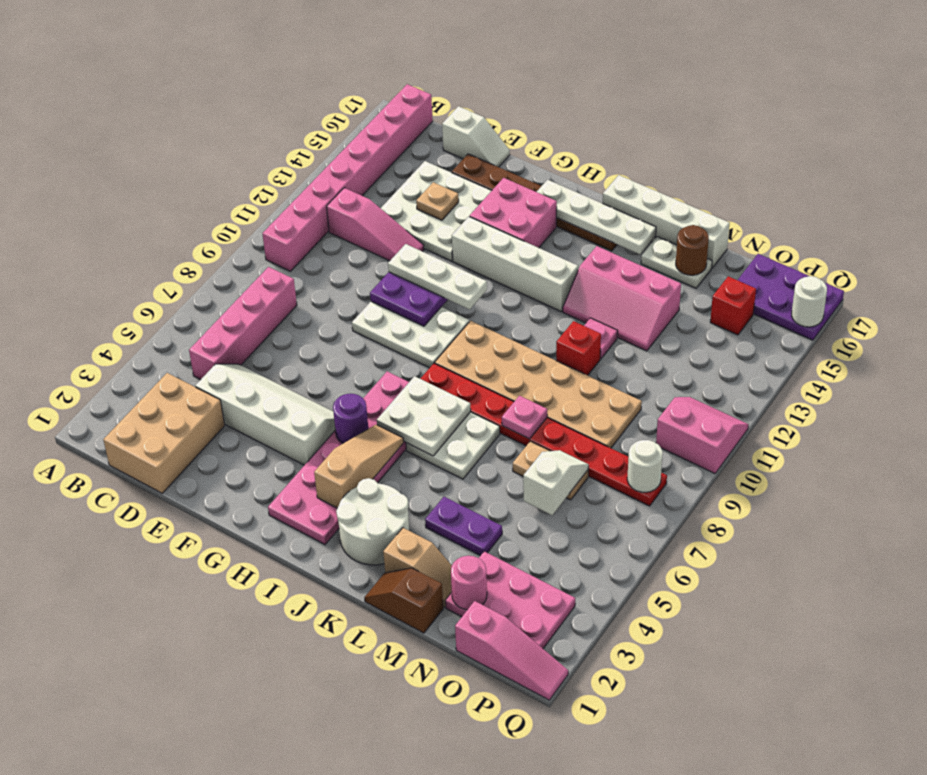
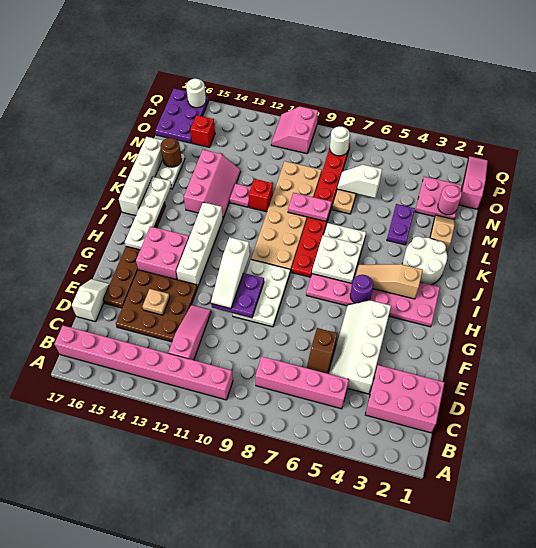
tan brick C1:D3 level 1 -> pink brick C1:D3 level 1
white plate D13:F15 level 1 -> brown plate D13:F15 level 1
white plate F11:H11 level 3 -> white slope F11:H11 level 3 top H
brown slope L1:M1 level 1 top M -> brown slope D6:E6 level 1 top E
pink plate L8 level 2 -> pink plate L8:L9 level 2
pink plate N2:P3 level 1 -> pink plate N2:O3 level 1

